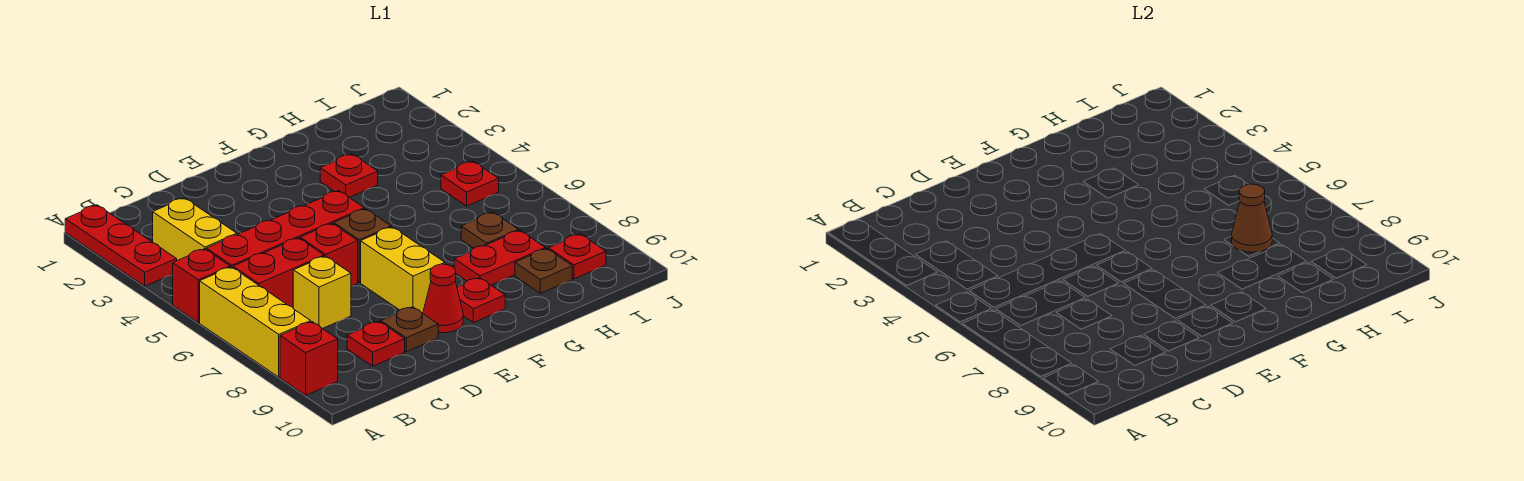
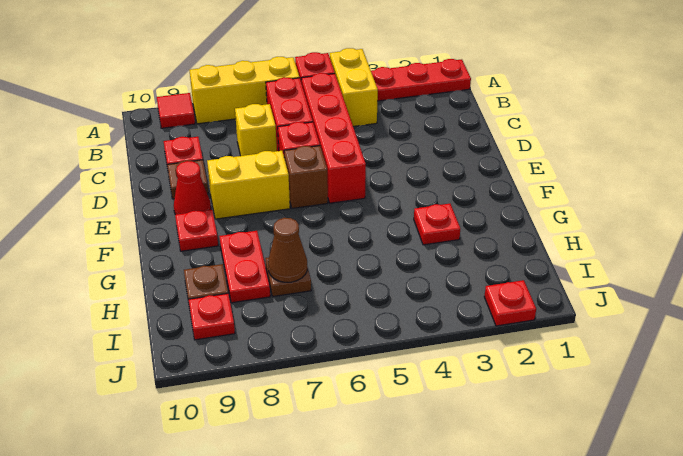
red brick A9 level 1 -> red tile A9 level 1
yellow brick B3:B4 level 1 -> yellow brick A4:B4 level 1
red plate I5 level 1 -> red plate J2 level 1

